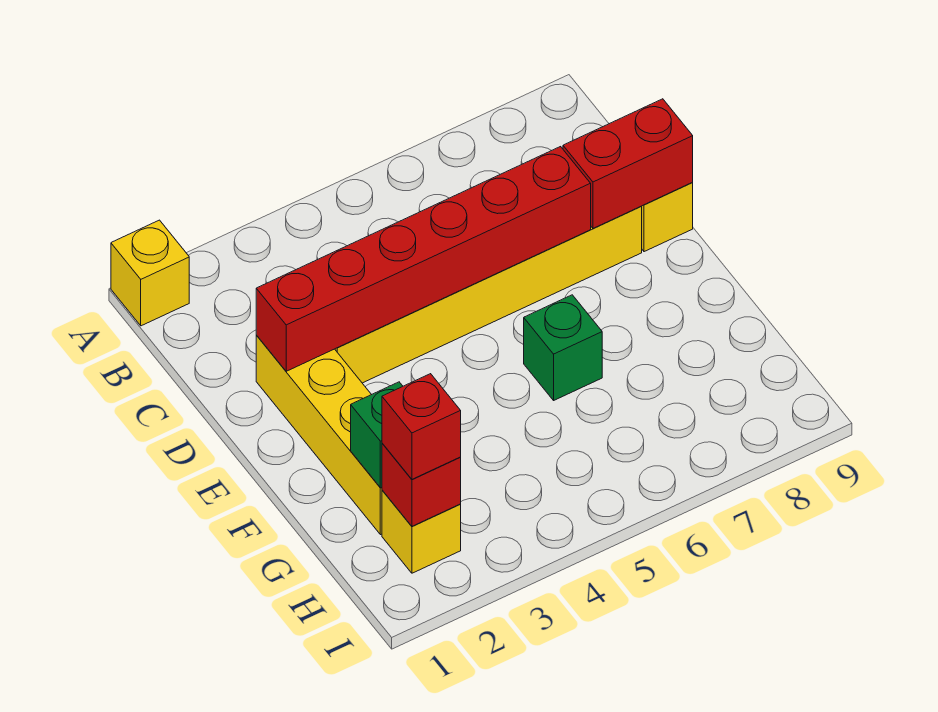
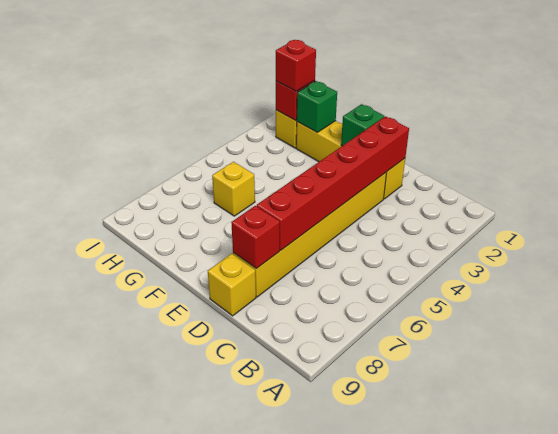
yellow brick A1 level 1 -> yellow brick G6 level 1
red brick D8:D9 level 2 -> red brick D8 level 2
green brick F6 level 1 -> green brick E2 level 2

